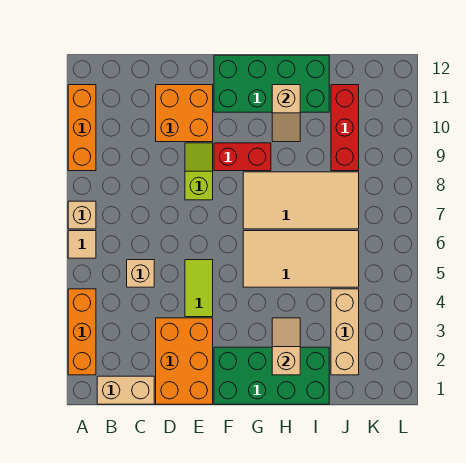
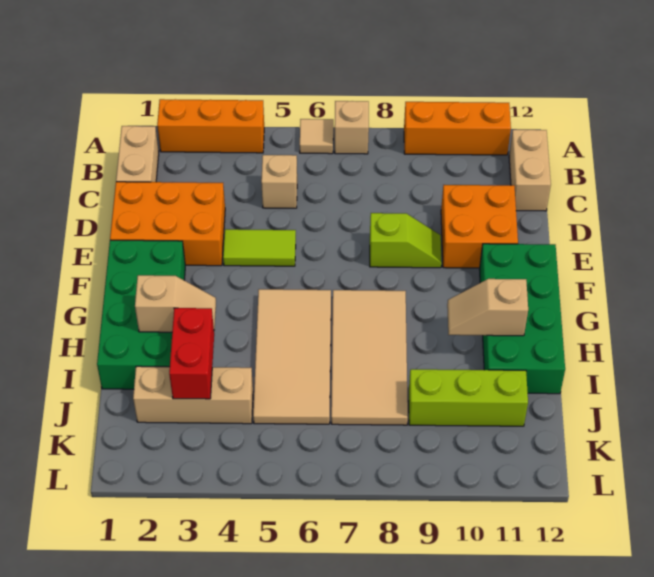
none -> tan brick B12:C12 level 1
red brick F9:G9 level 1 -> red brick I3:J3 level 2
red brick J9:J11 level 1 -> lime brick J9:J11 level 1

